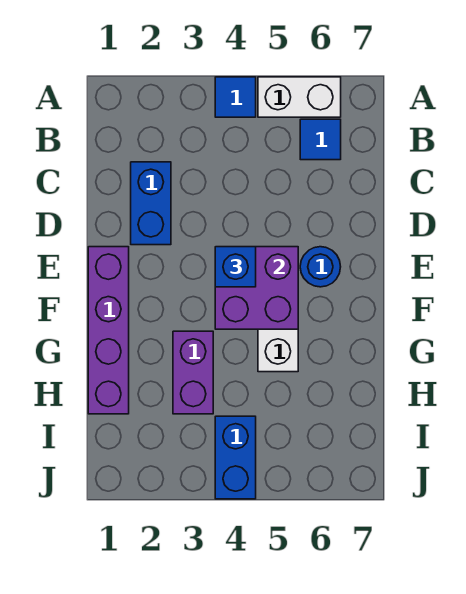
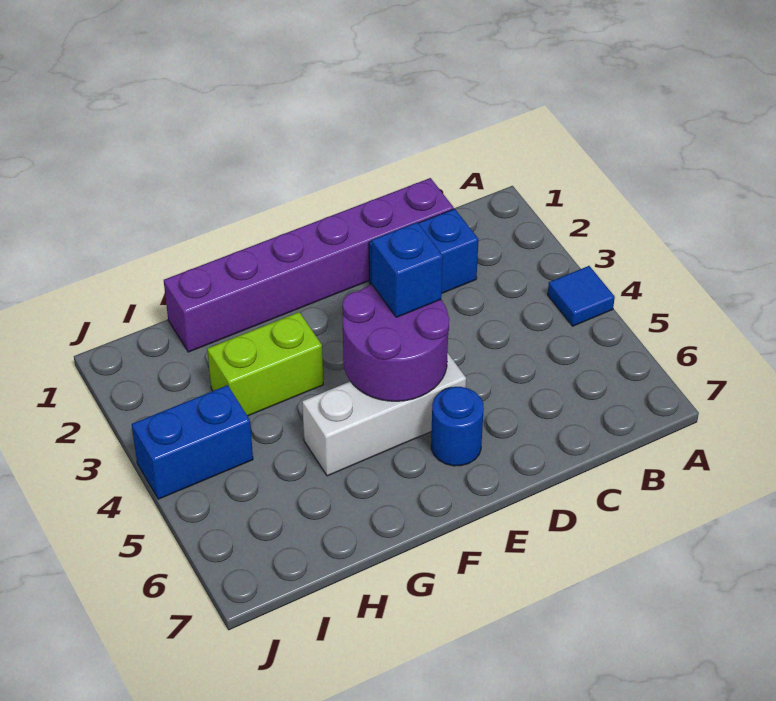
white brick A5:A6 level 1 -> none
blue tile B6 level 1 -> none
purple brick E1:H1 level 1 -> purple brick C1:H1 level 1
purple brick E4:F5 level 2 -> purple round brick E4:F5 level 2
purple brick G3:H3 level 1 -> lime brick G3:H3 level 1

